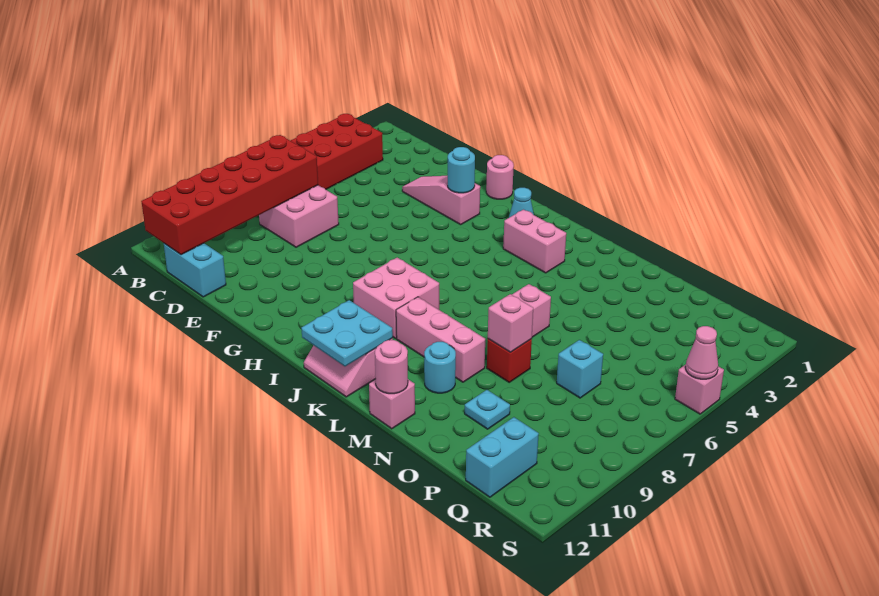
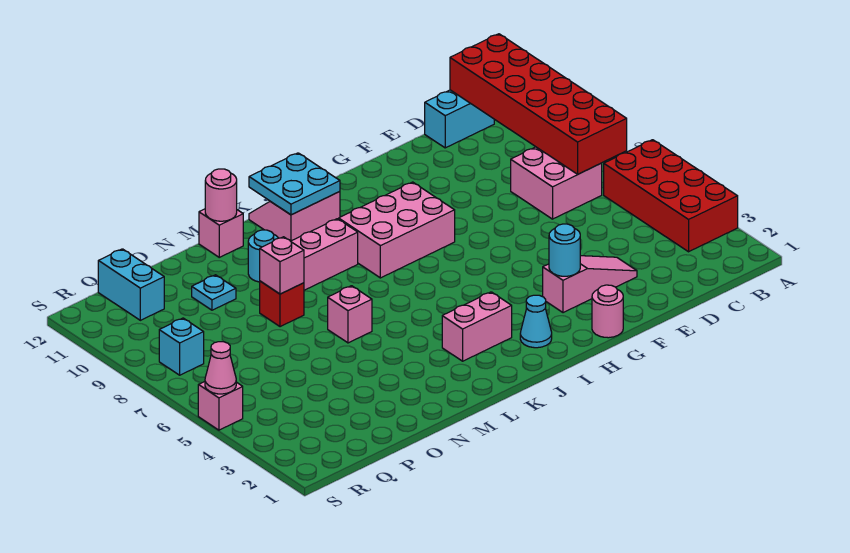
pink brick I8:J9 level 1 -> pink brick H8:J9 level 1
cyan brick P7 level 1 -> cyan brick R8 level 1

